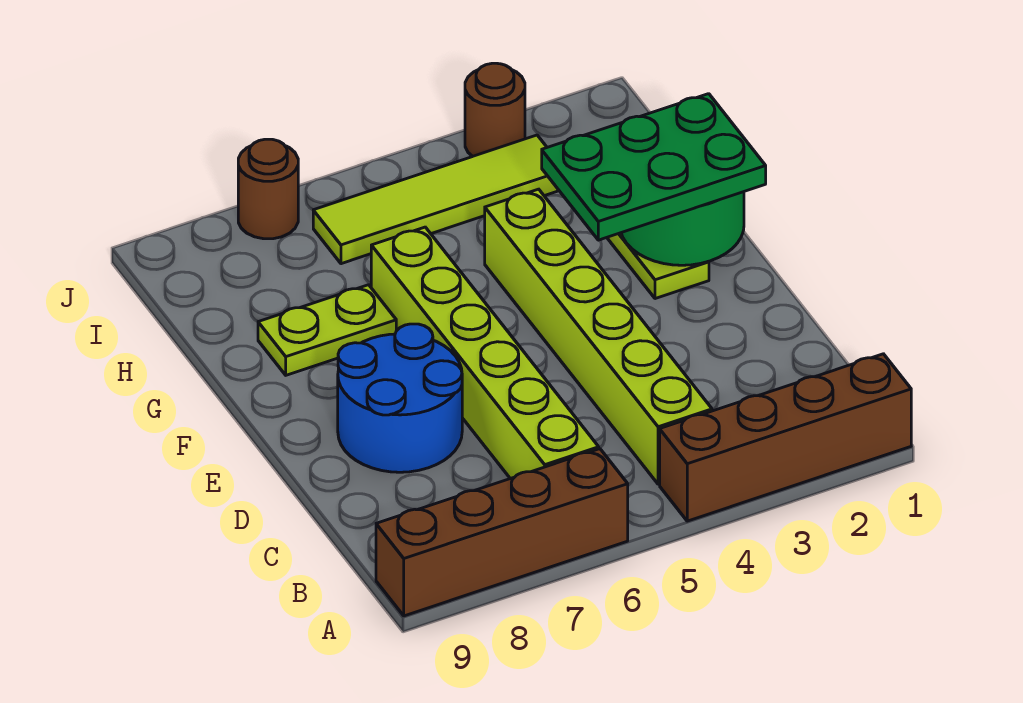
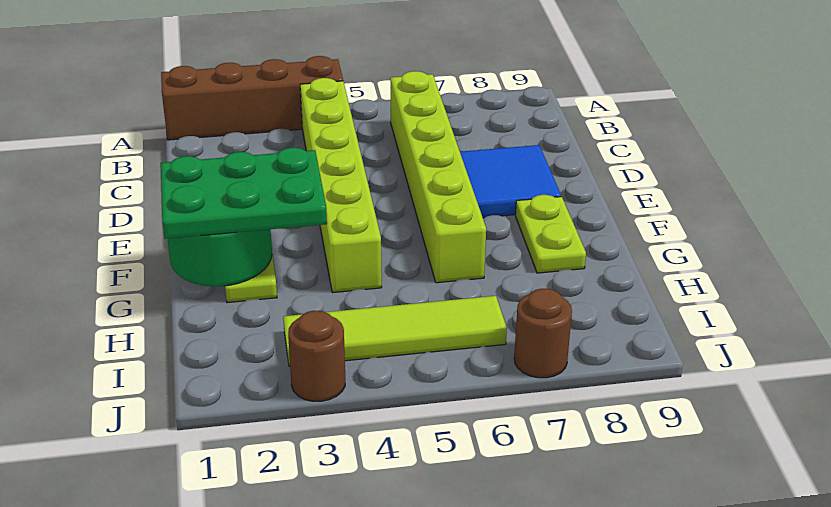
brown brick A6:A9 level 1 -> none
blue round brick D7:E8 level 1 -> blue tile D7:E8 level 1
lime plate G7:G8 level 1 -> lime plate F8:G8 level 1

